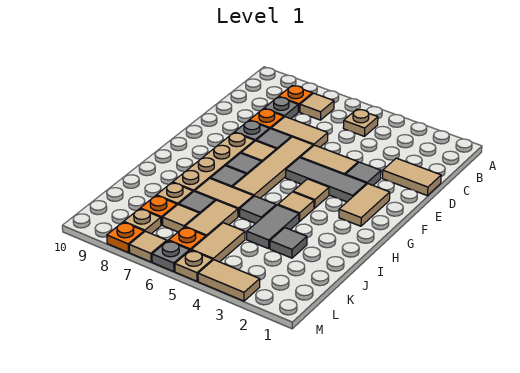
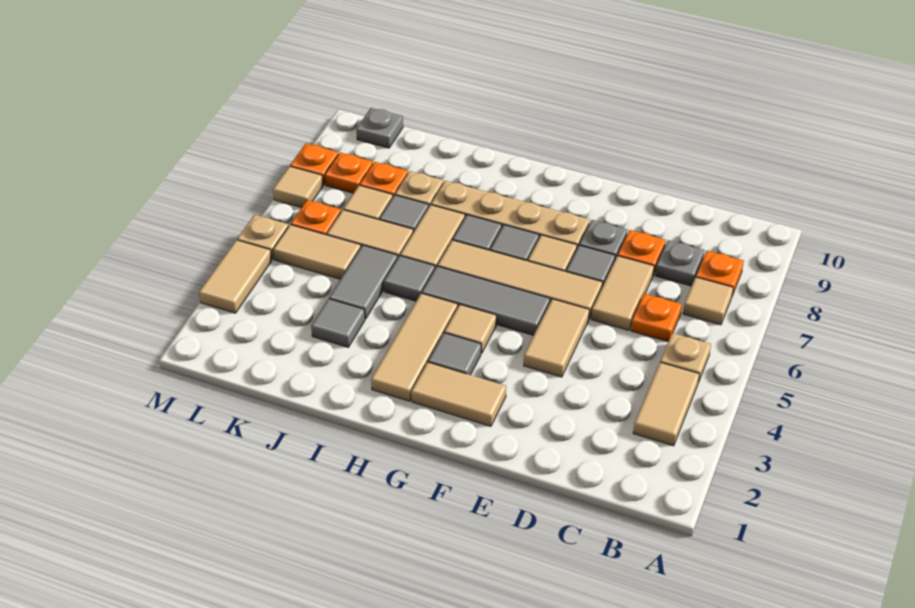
none -> orange plate C6 level 1
tan tile D1:D2 level 1 -> tan tile B3:B4 level 1
grey tile E3 level 1 -> grey tile G3 level 1
grey tile F3:F5 level 1 -> grey tile F5:H5 level 1
tan tile H4 level 1 -> tan tile H2:H4 level 1
grey tile I4:J4 level 1 -> grey tile J4:J5 level 1
tan plate L8 level 1 -> orange plate L8 level 1
grey plate M6 level 1 -> grey plate L10 level 1

